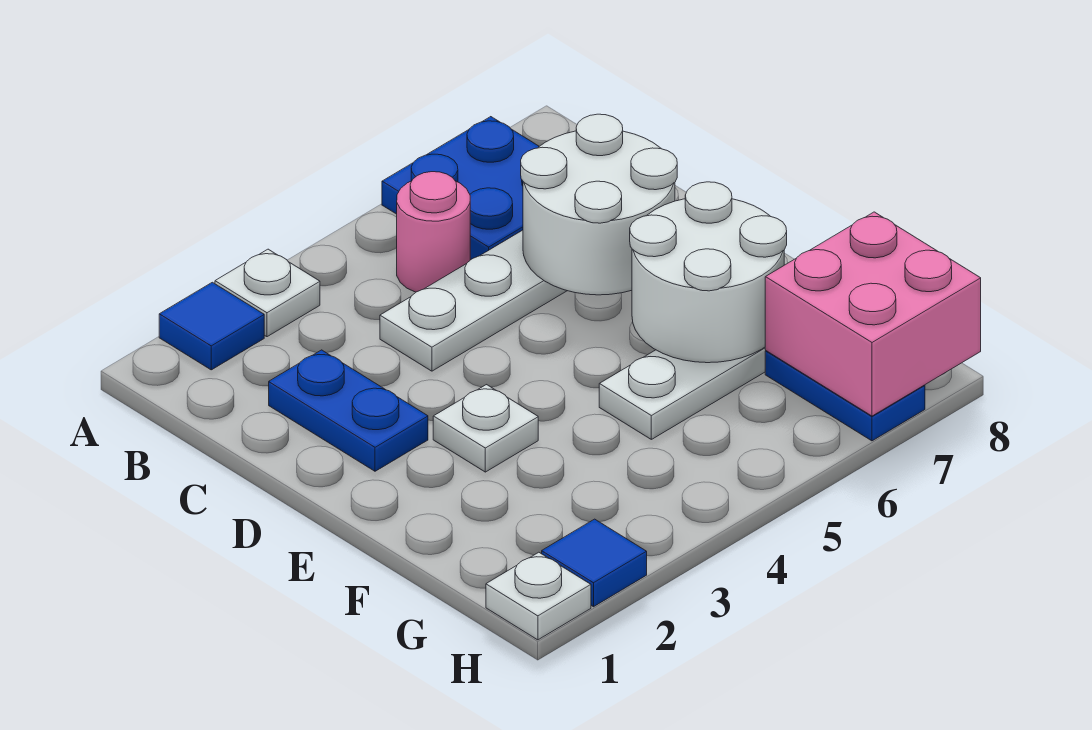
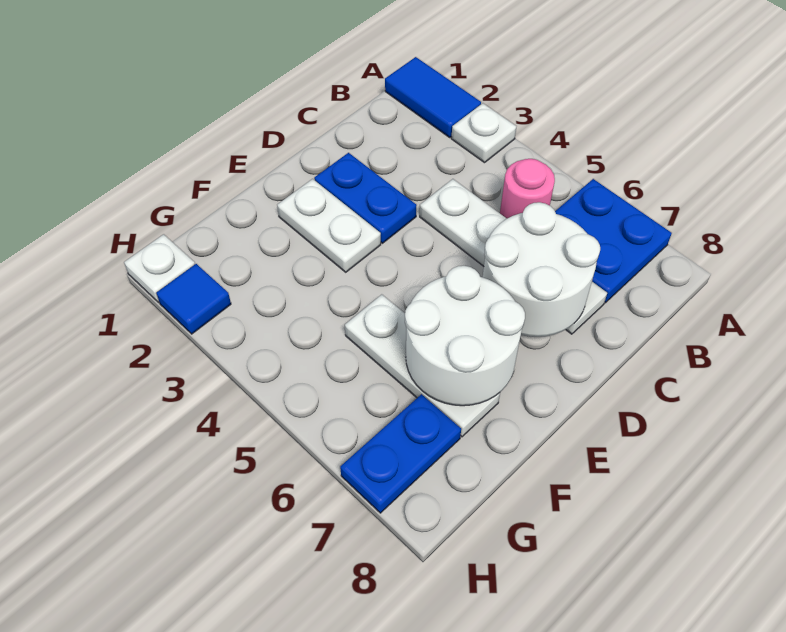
blue tile A2 level 1 -> blue tile A1:A2 level 1
blue plate C2:D2 level 1 -> blue plate D2:D3 level 1
white plate E3 level 1 -> white plate E2:E3 level 1
pink brick G7:H8 level 2 -> none

